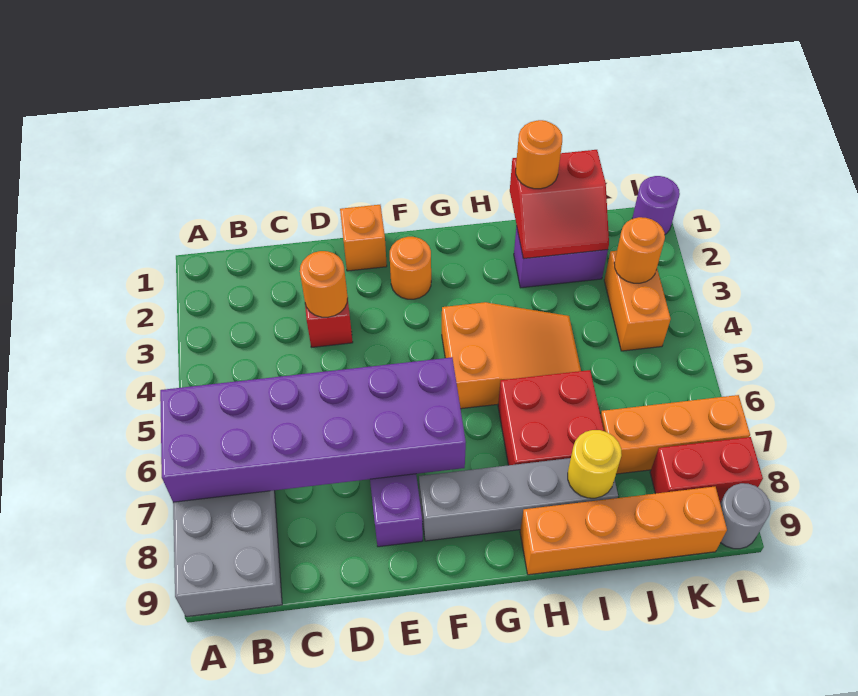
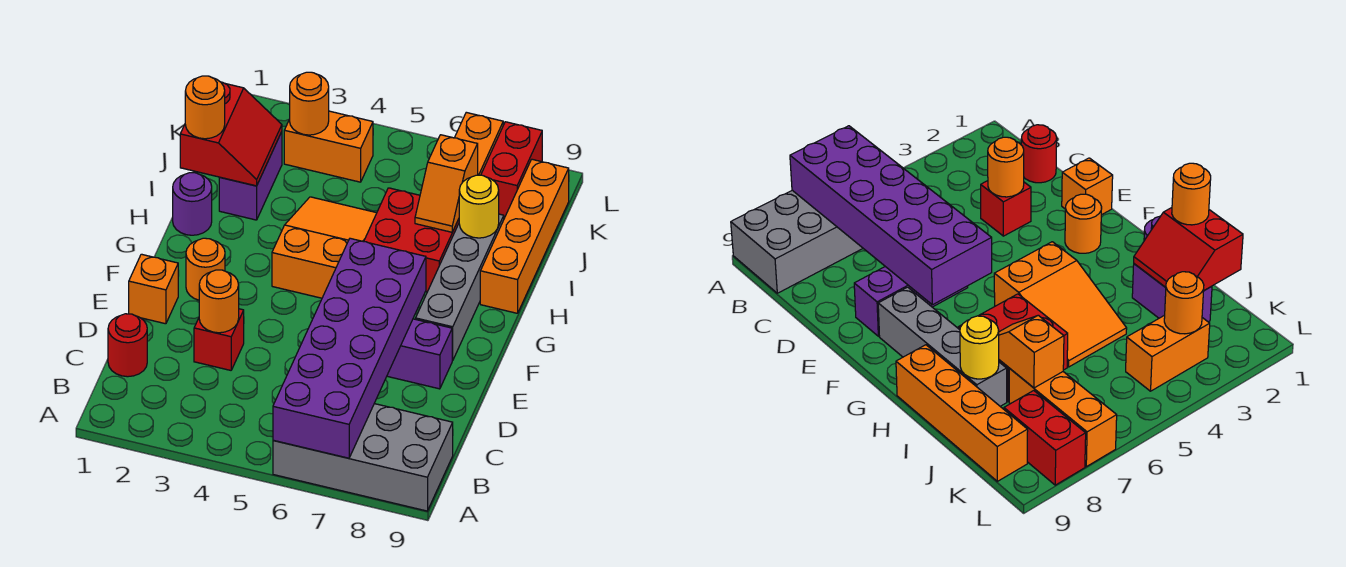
none -> red round brick C1 level 1
none -> orange slope I7:J7 level 2 top J
purple round brick L1 level 1 -> purple round brick H1 level 1
grey round brick L9 level 1 -> none

